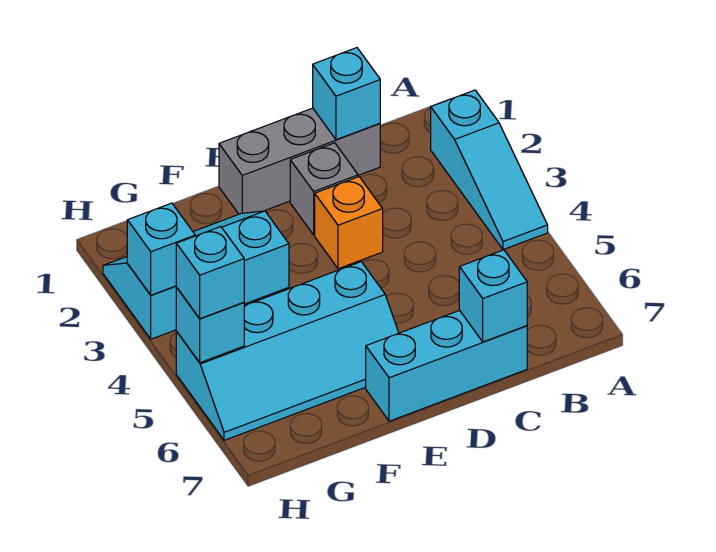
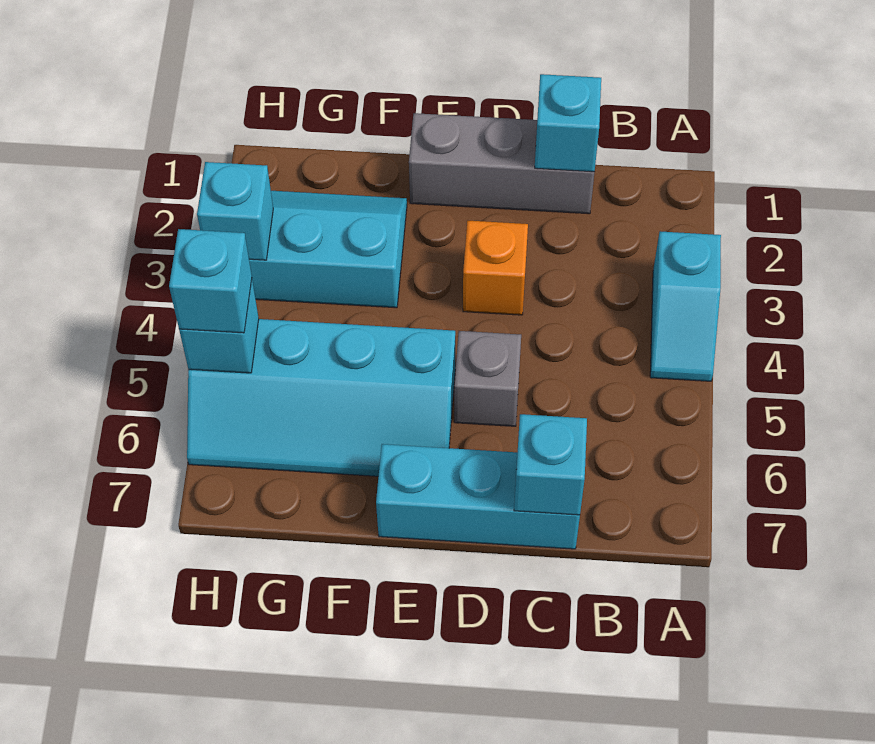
cyan slope A2:A4 level 1 top 2 -> cyan slope A3:A4 level 1 top 3
grey brick D2 level 1 -> grey brick D5 level 1

